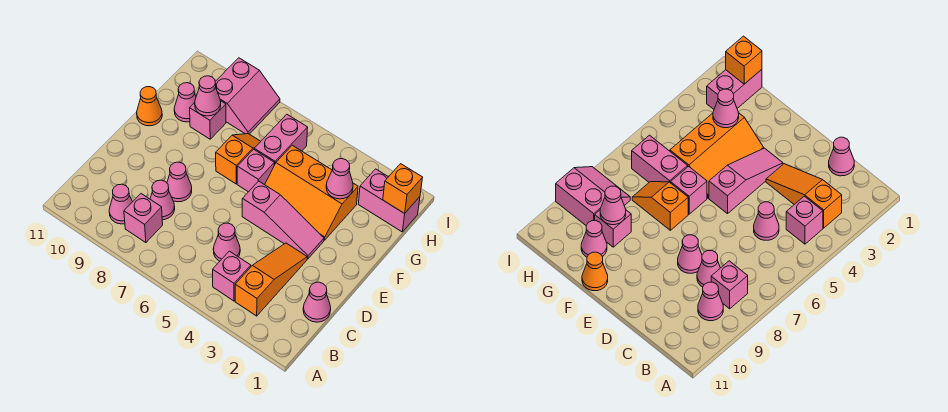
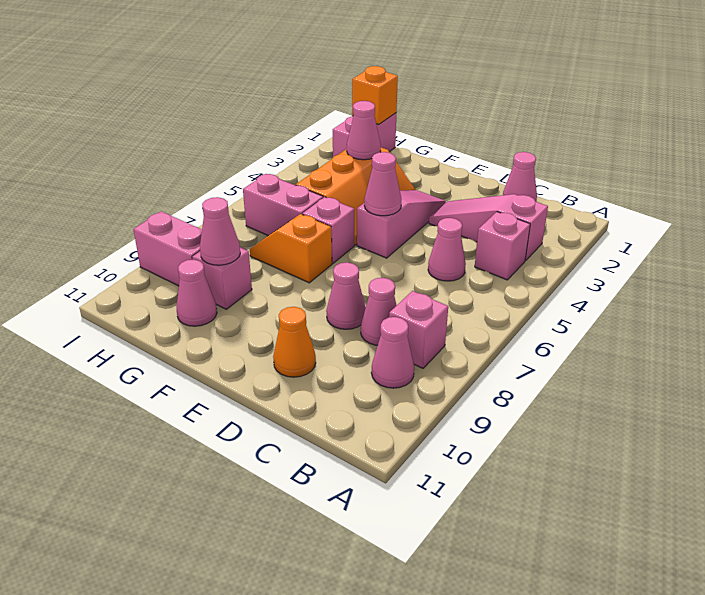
orange slope B3:D3 level 1 top B -> pink slope B3:D3 level 1 top B
none -> pink cone E5 level 2
orange cone F11 level 1 -> orange cone D10 level 1

